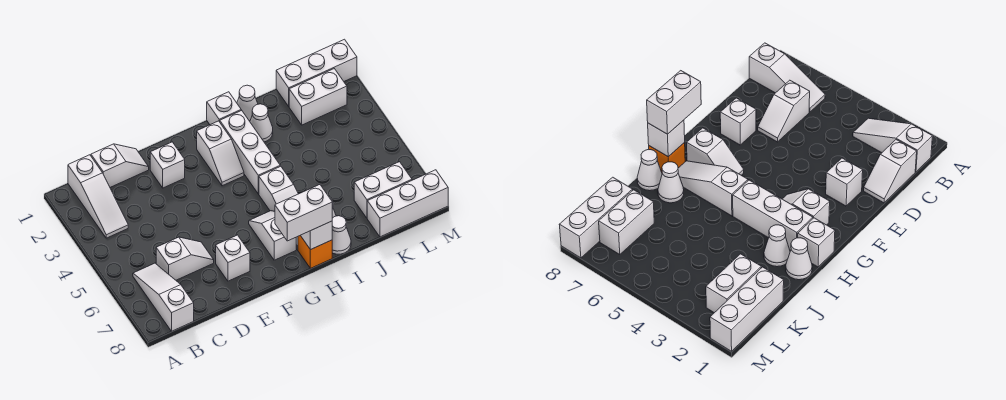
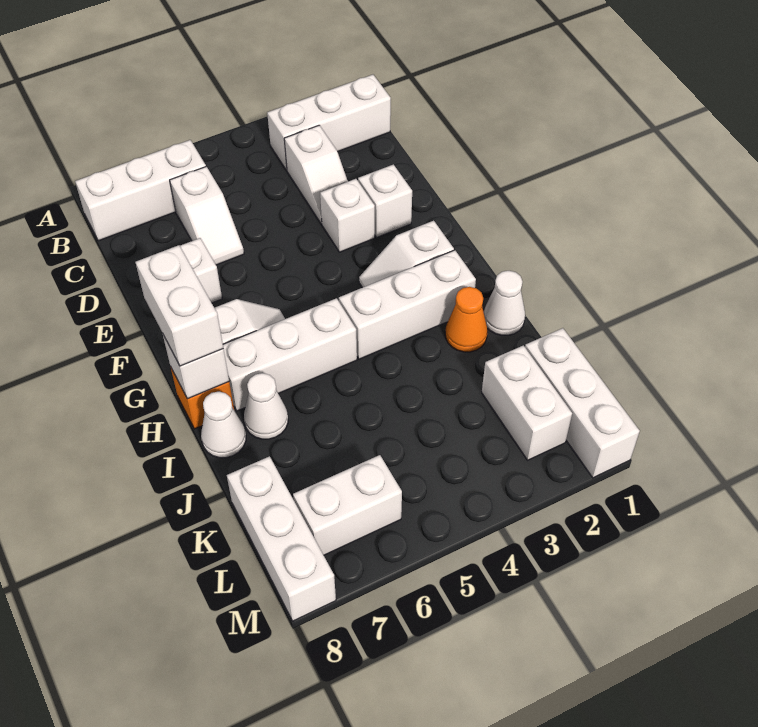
white slope B1:B3 level 1 top 1 -> white brick B1:B3 level 1
white slope B6:B8 level 1 top 8 -> white brick B6:B8 level 1
white slope C1:D1 level 1 top C -> white slope C3:D3 level 1 top C
white brick H1 level 1 -> white brick E3 level 1
white slope H5:H7 level 1 top 5 -> white brick H5:H7 level 1
white cone I2 level 1 -> orange cone I2 level 1
white brick K7:L7 level 1 -> white brick L6:L7 level 1

